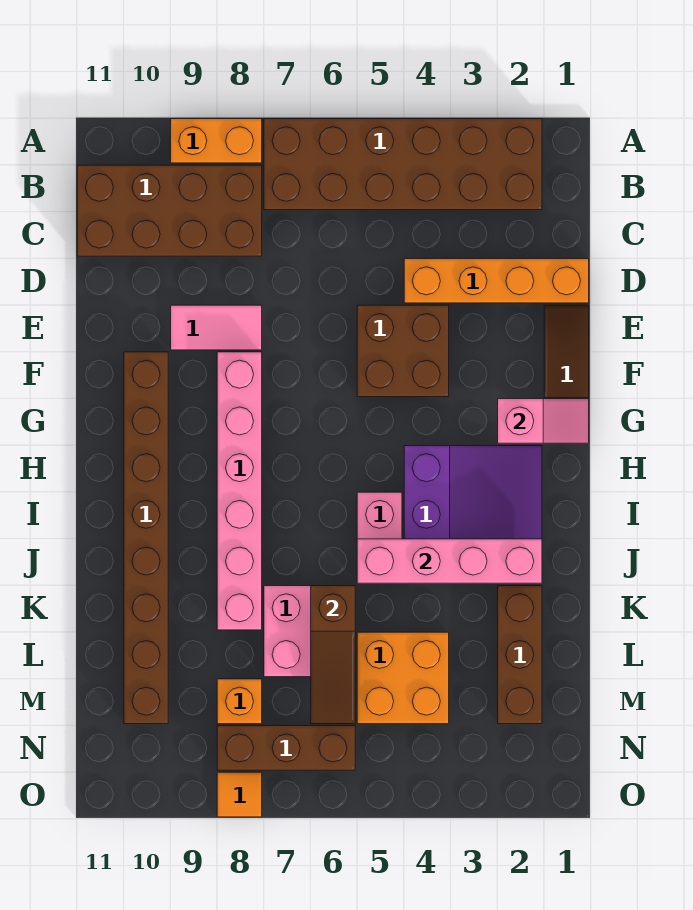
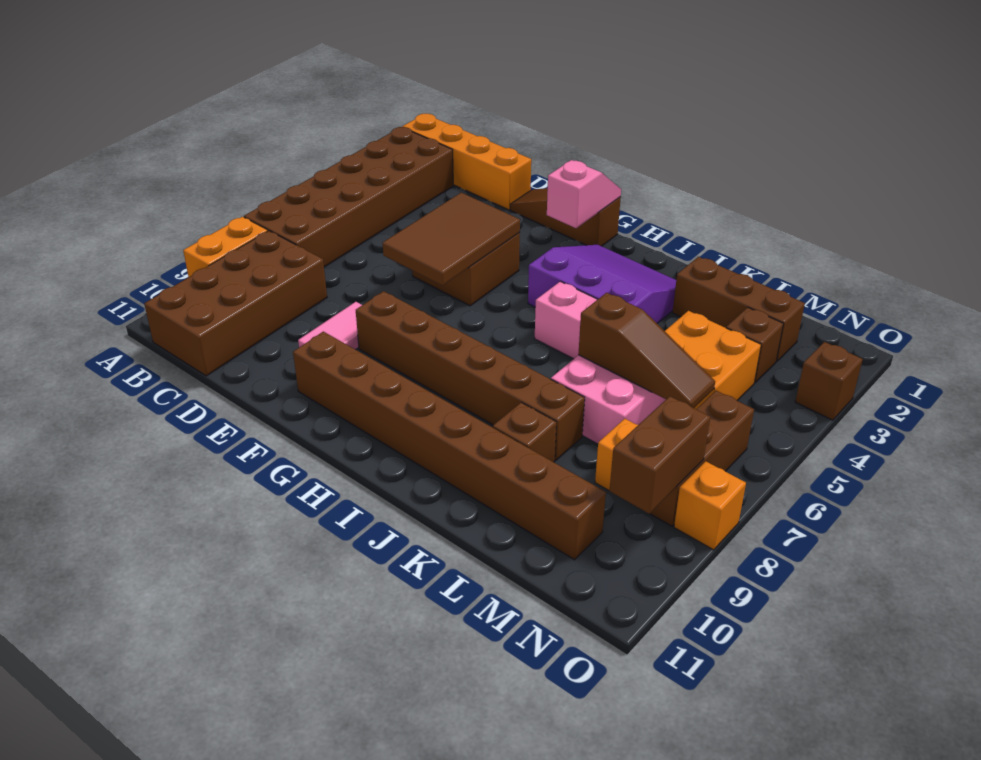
orange brick D1:D4 level 1 -> orange brick A1:D1 level 1
none -> brown tile E4:F6 level 2
pink brick F8:K8 level 1 -> brown brick F8:K8 level 1
pink brick J2:J5 level 2 -> none
none -> brown brick K9 level 1
none -> brown brick M3 level 1
none -> brown brick N8:N9 level 2
none -> brown brick O3 level 1
orange tile O8 level 1 -> orange brick O8 level 1

